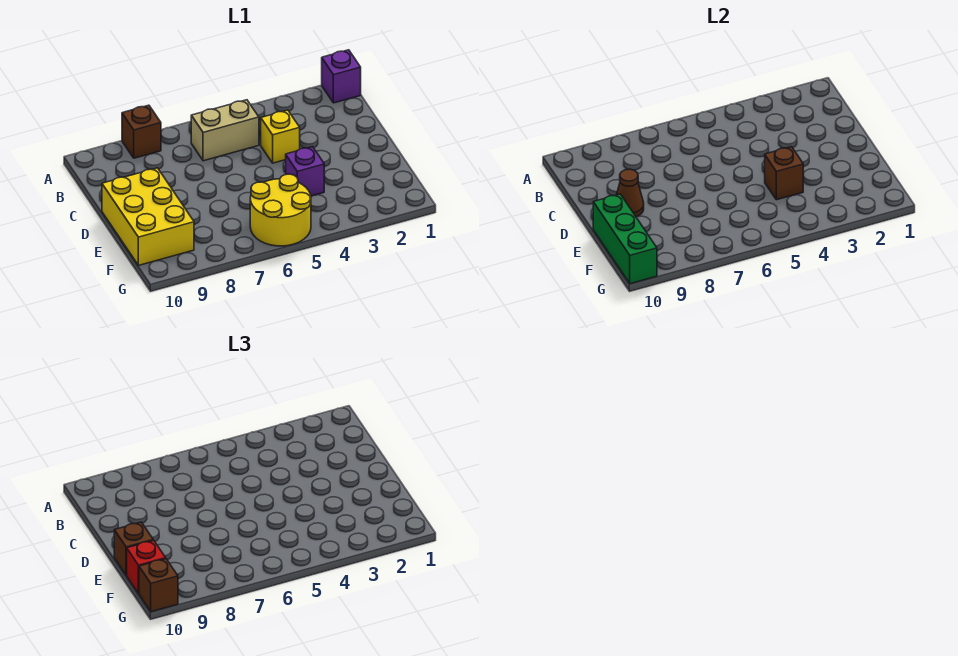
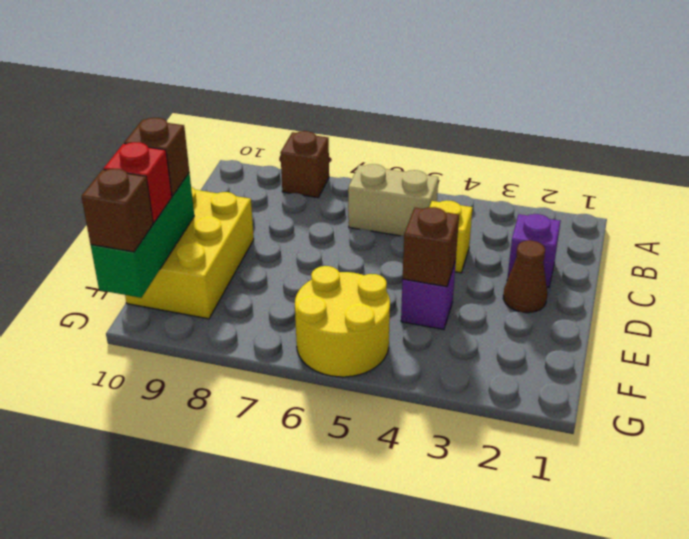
purple brick A1 level 1 -> purple brick C2 level 1
brown cone D9 level 2 -> brown cone D2 level 1

